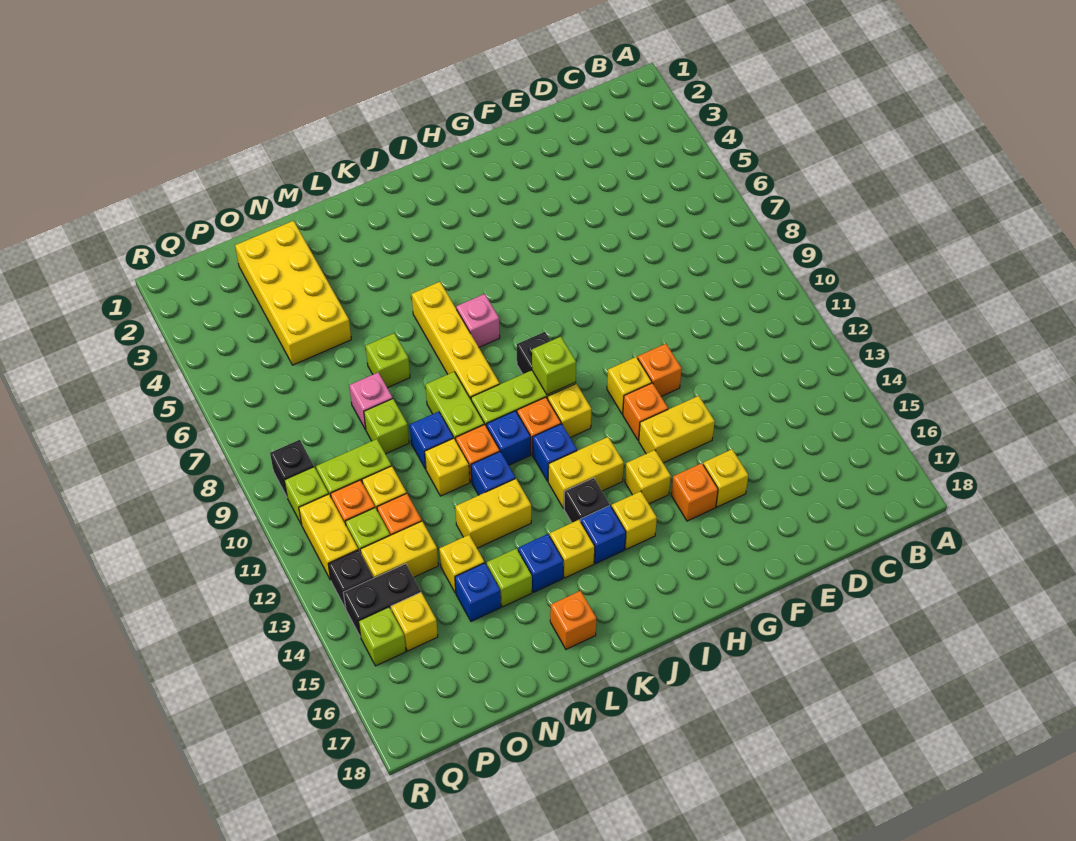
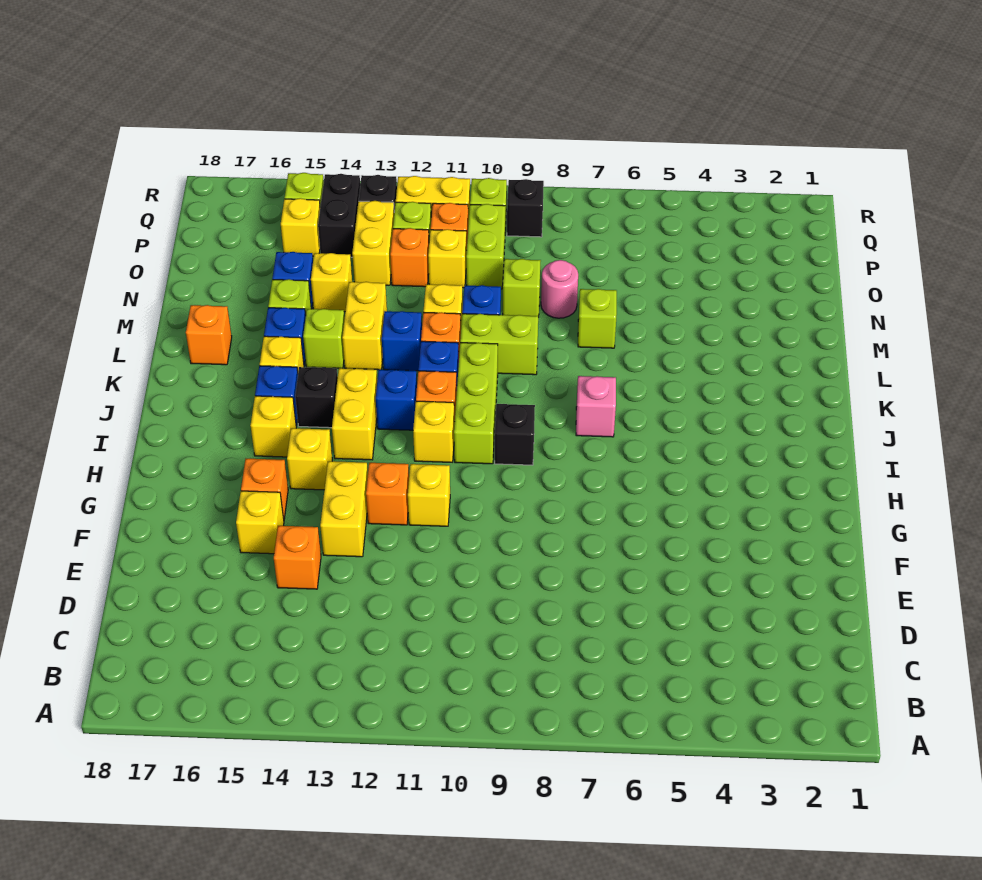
orange brick F11 level 1 -> orange brick E14 level 1
lime brick I10 level 2 -> lime brick L14 level 1
yellow brick K6:K9 level 1 -> none
yellow brick N2:O5 level 1 -> none
pink brick N8 level 1 -> pink round brick N8 level 1

